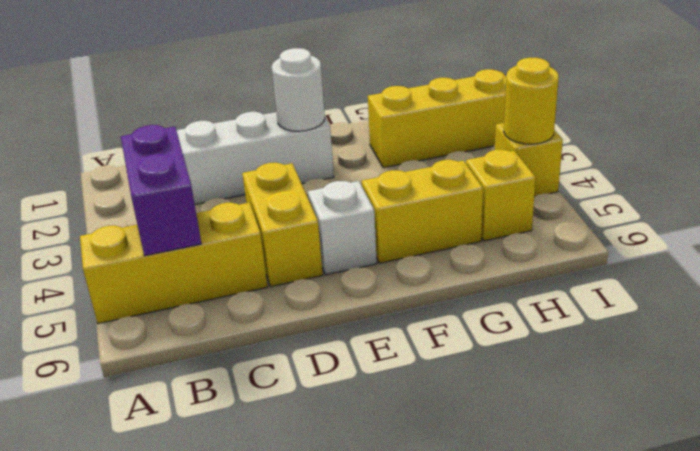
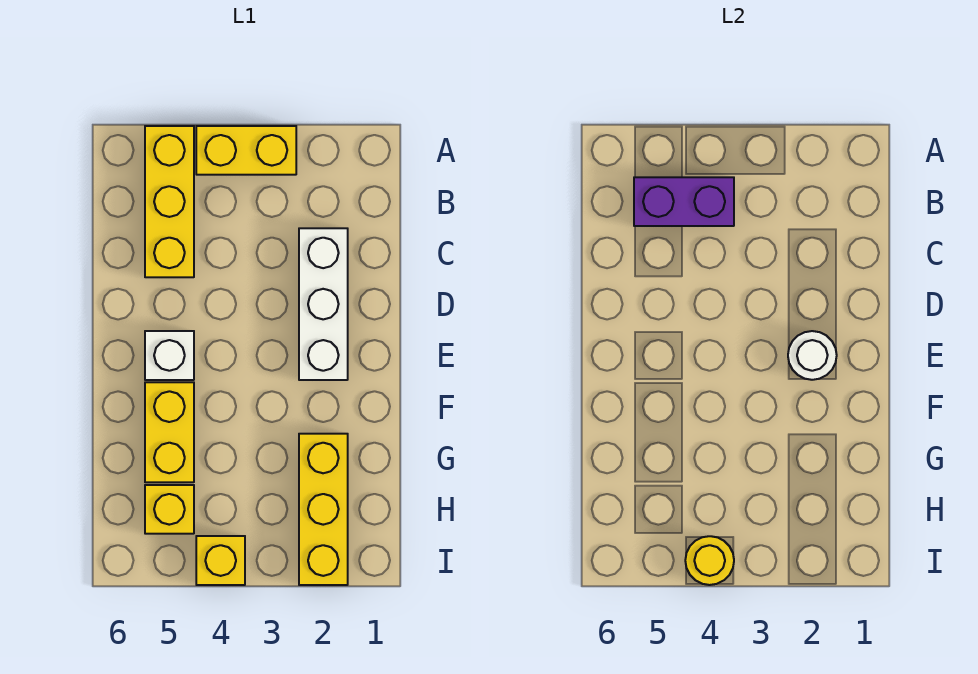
yellow brick D4:D5 level 1 -> yellow brick A3:A4 level 1

